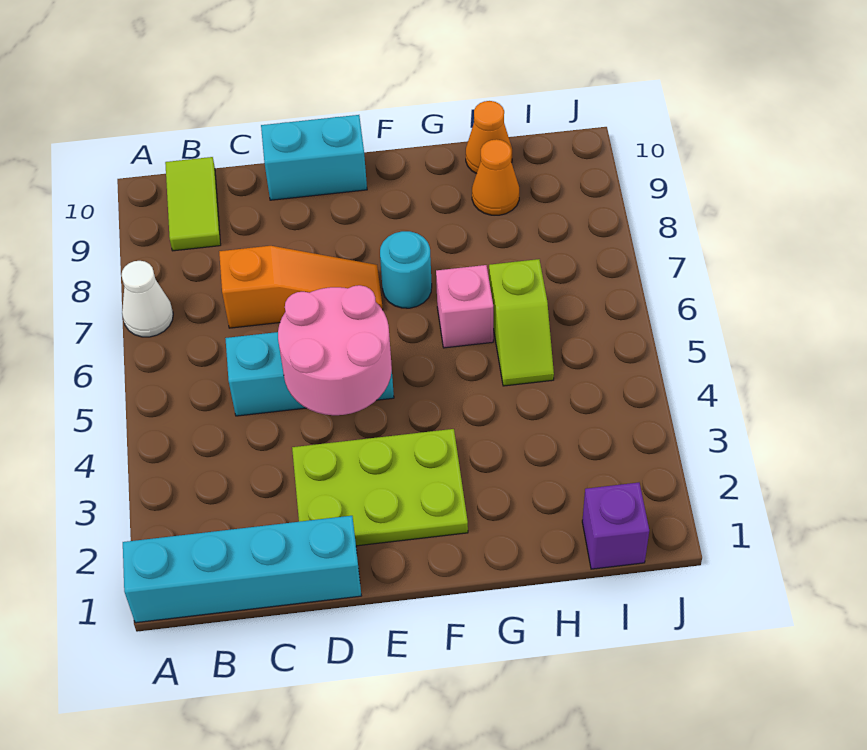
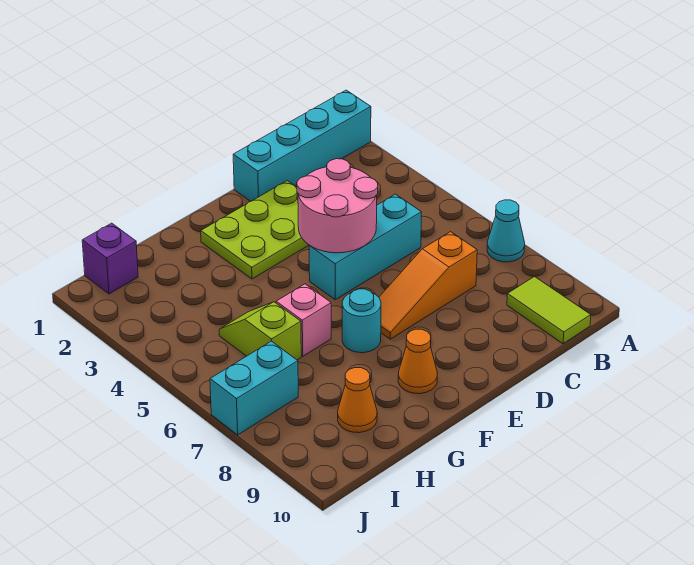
white cone A7 level 1 -> cyan cone A7 level 1
cyan brick D10:E10 level 1 -> cyan brick I7:J7 level 1
orange cone H10 level 1 -> orange cone F9 level 1

